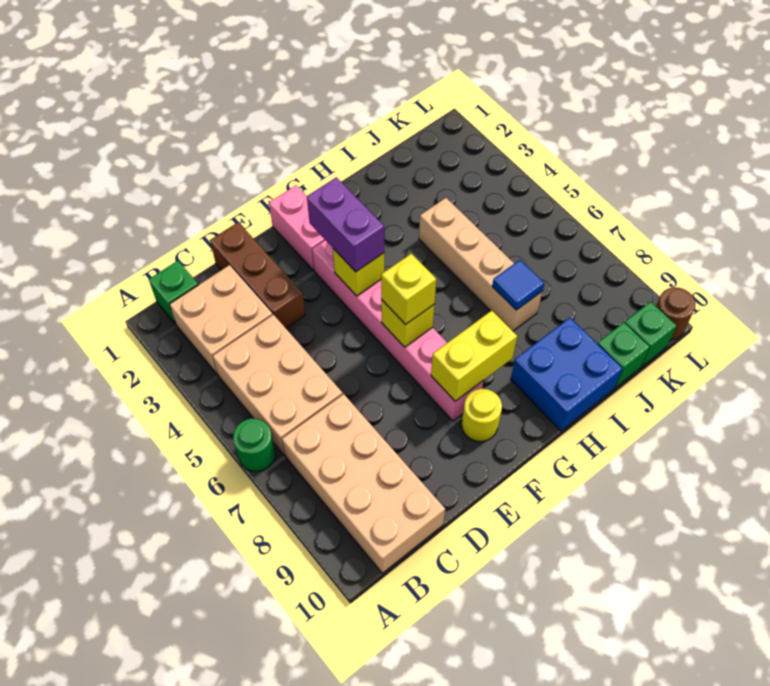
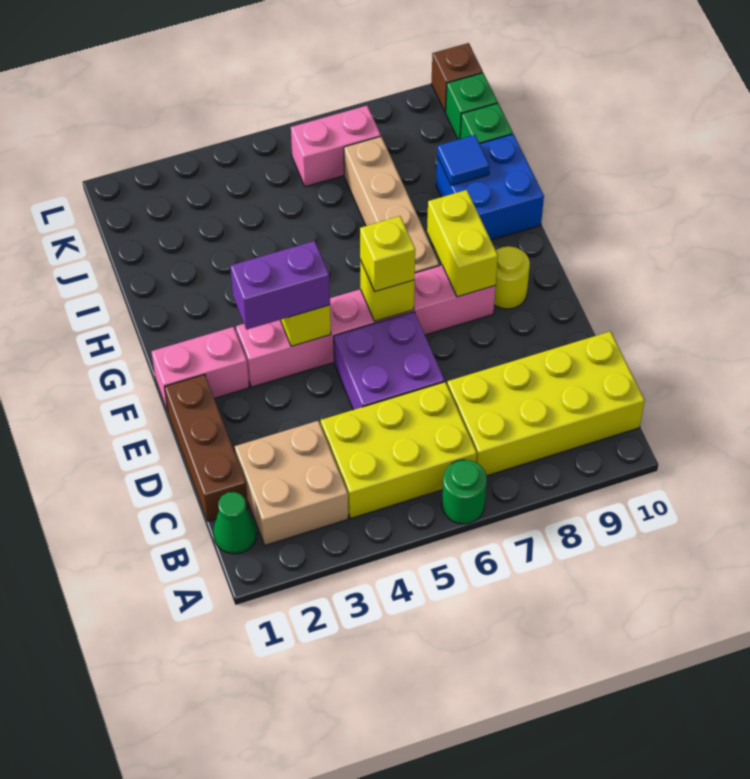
green brick B1 level 1 -> green cone B1 level 1
tan brick B4:C6 level 1 -> yellow brick B4:C6 level 1
tan brick B7:C10 level 1 -> yellow brick B7:C10 level 1
brown brick D1:D3 level 1 -> brown brick C1:E1 level 1
none -> purple brick D5:E6 level 1
tan brick I4:I7 level 1 -> tan brick G7:J7 level 1
blue tile I7 level 2 -> blue tile I9 level 2
none -> pink brick K6:K7 level 1
brown round brick L10 level 1 -> brown brick L10 level 1

